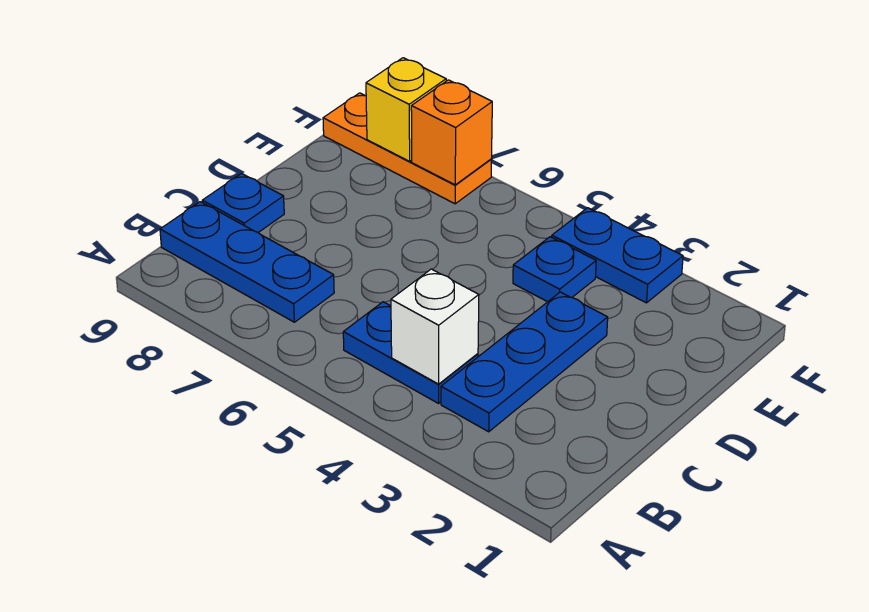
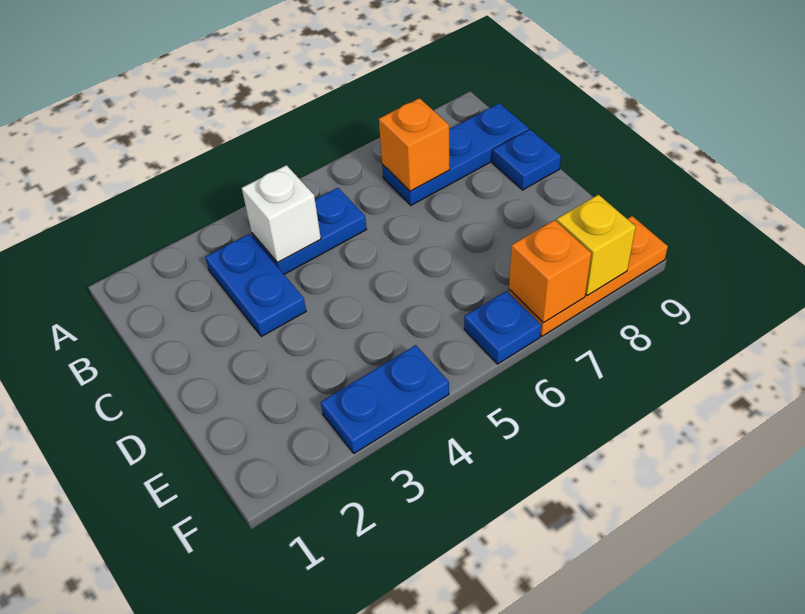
blue plate B3:D3 level 1 -> blue plate B3:C3 level 1
none -> orange brick B7 level 2
blue plate E4 level 1 -> blue plate F6 level 1

